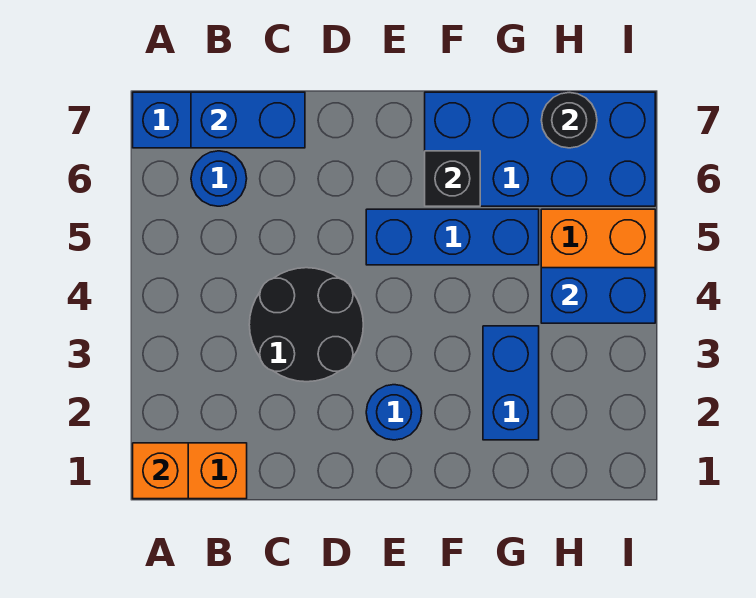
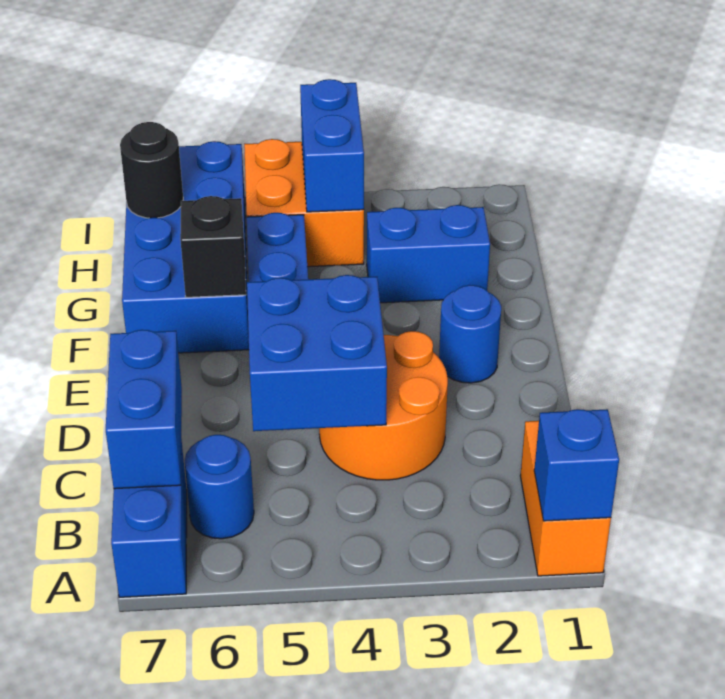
orange brick A1 level 2 -> blue brick A1 level 2
black round brick C3:D4 level 1 -> orange round brick C3:D4 level 1
none -> blue brick C4:D5 level 2

